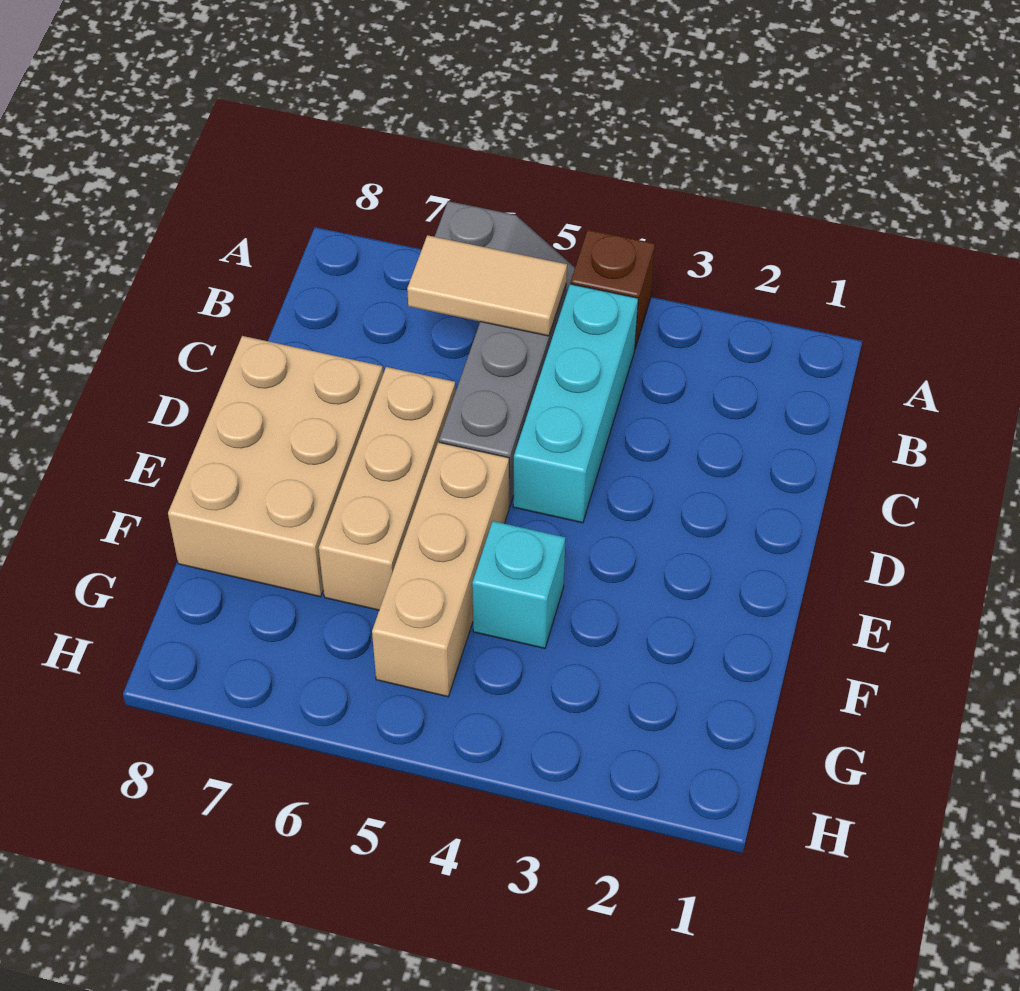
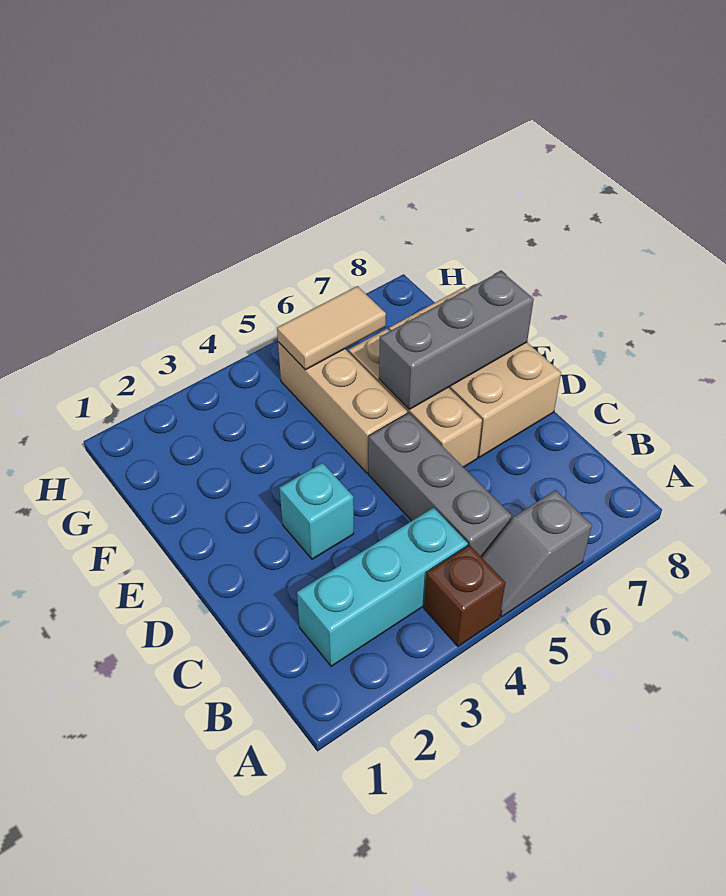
cyan brick B4:D4 level 1 -> cyan brick B2:B4 level 1
tan tile B5:B6 level 2 -> tan tile G5:G6 level 2
none -> grey brick E6:E8 level 2
cyan brick F4 level 1 -> cyan brick D3 level 1

